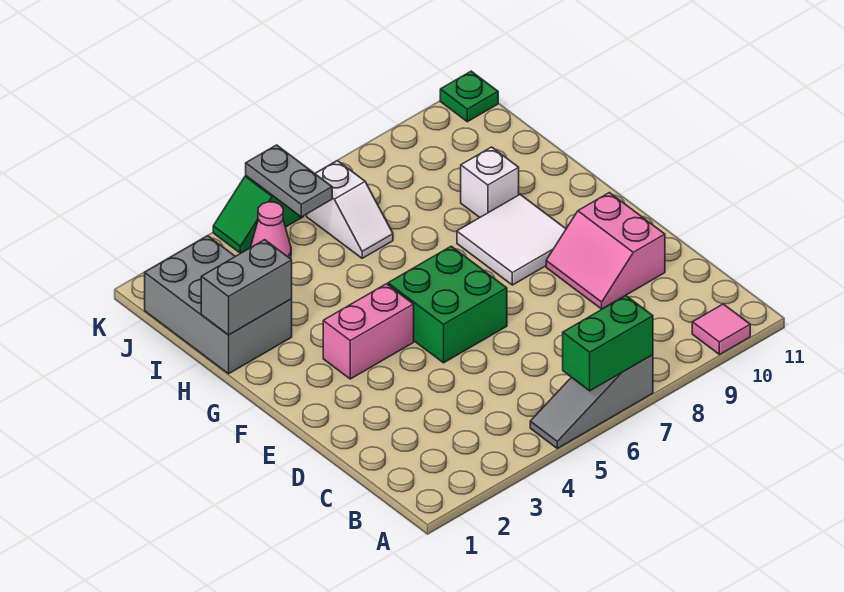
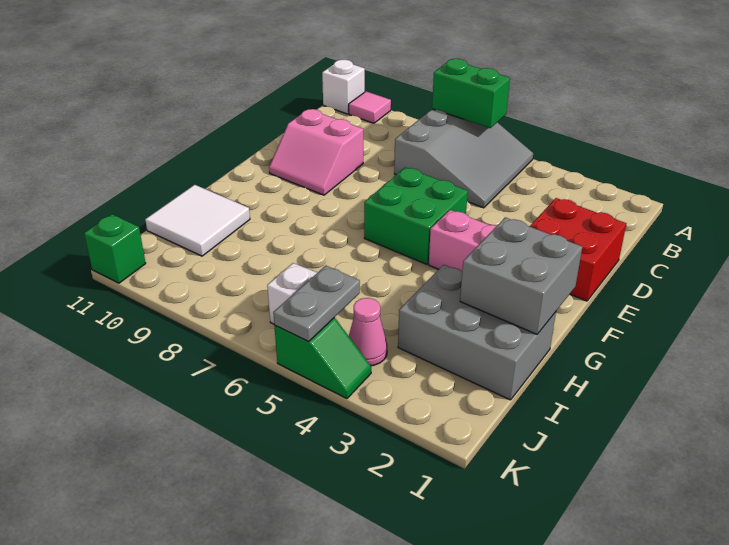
grey slope A5:A7 level 1 top 7 -> grey slope A5:C7 level 1 top 7
none -> red brick D1:E2 level 1
pink slope D9:E10 level 1 top 10 -> pink slope D9:E10 level 1 top D
white tile F8:G9 level 1 -> white tile H10:I11 level 1
grey brick H1:J2 level 1 -> grey brick H1:I3 level 1
grey brick H1:H2 level 2 -> grey brick G1:H2 level 2
white brick H9 level 1 -> white brick A11 level 1
green plate K11 level 1 -> green brick K11 level 1

